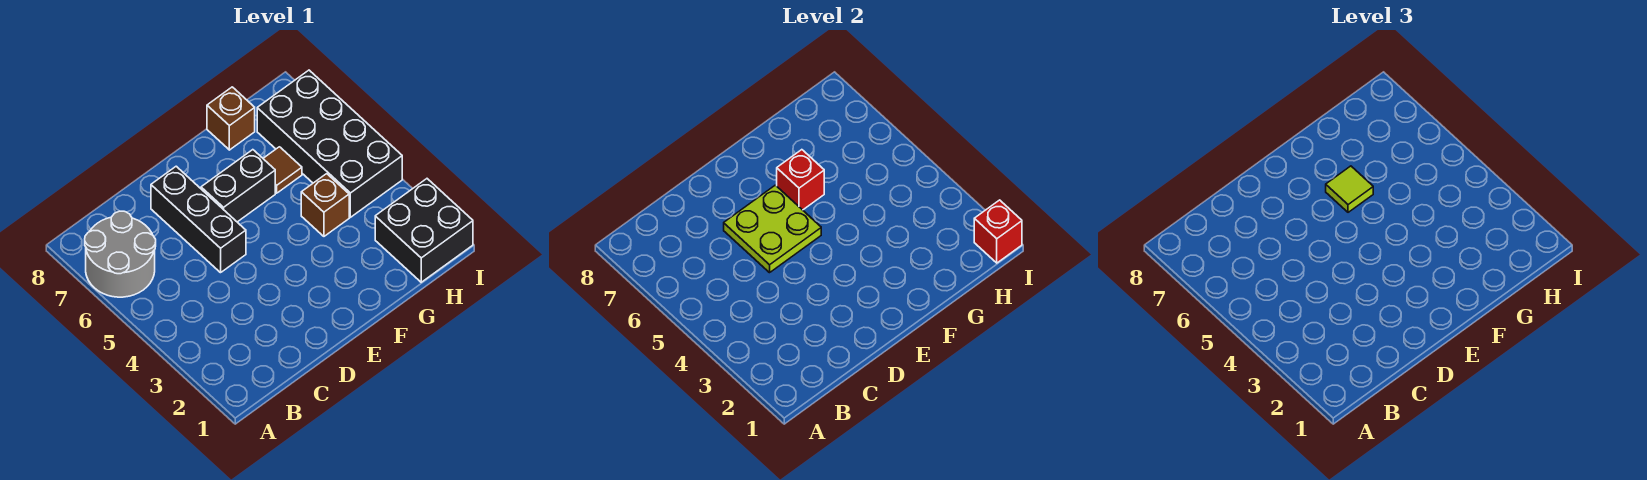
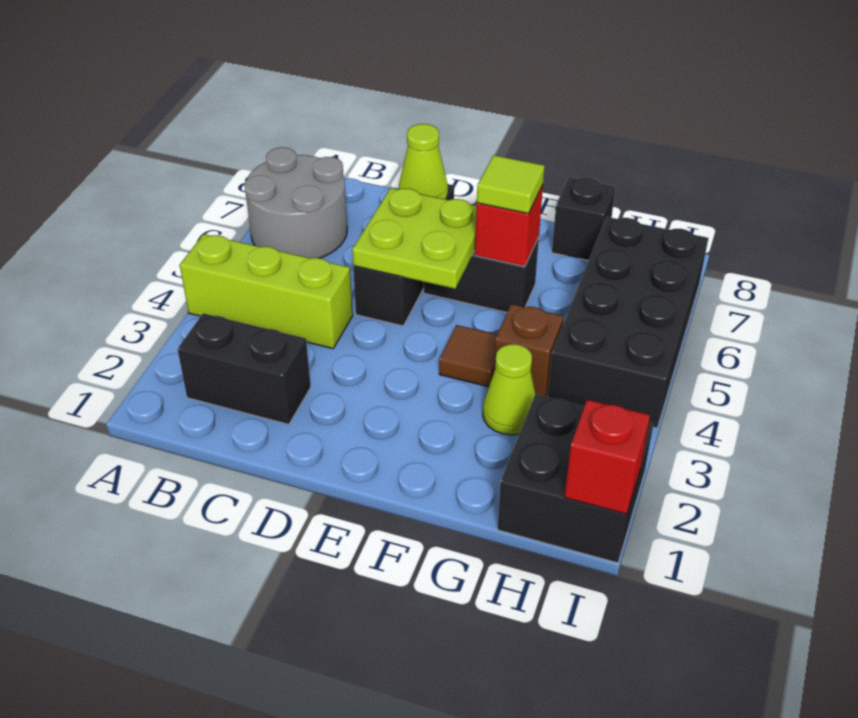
none -> lime brick A4:C4 level 1
none -> black brick B2:C2 level 1
none -> lime cone D7 level 2
none -> lime cone G3 level 1
brown tile G6 level 1 -> brown tile F4 level 1
brown brick G8 level 1 -> black brick G8 level 1

